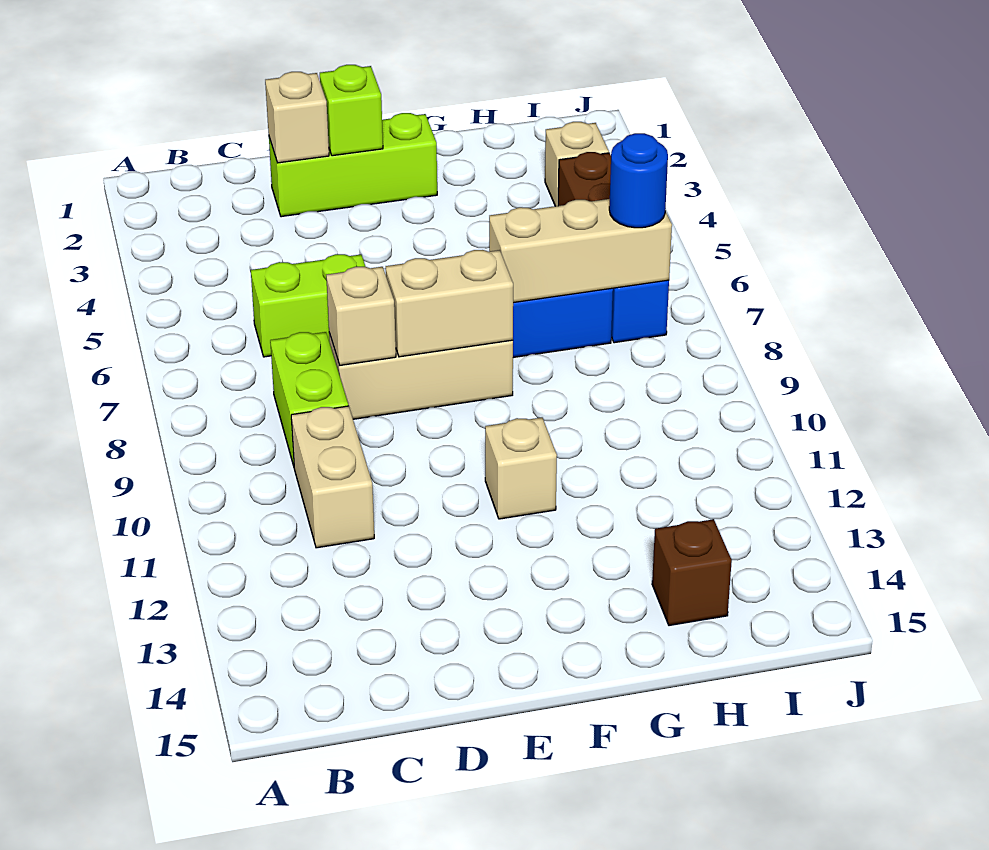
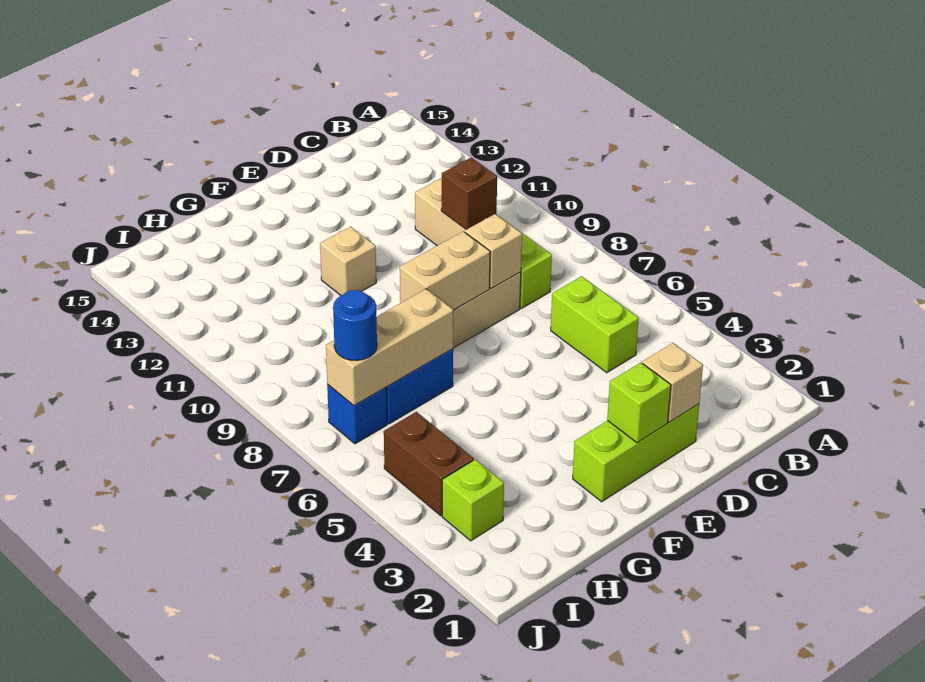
lime brick C6:D6 level 1 -> lime brick C5:C6 level 1
brown brick H14 level 1 -> brown brick C10 level 2
tan brick I3 level 1 -> lime brick I3 level 1

